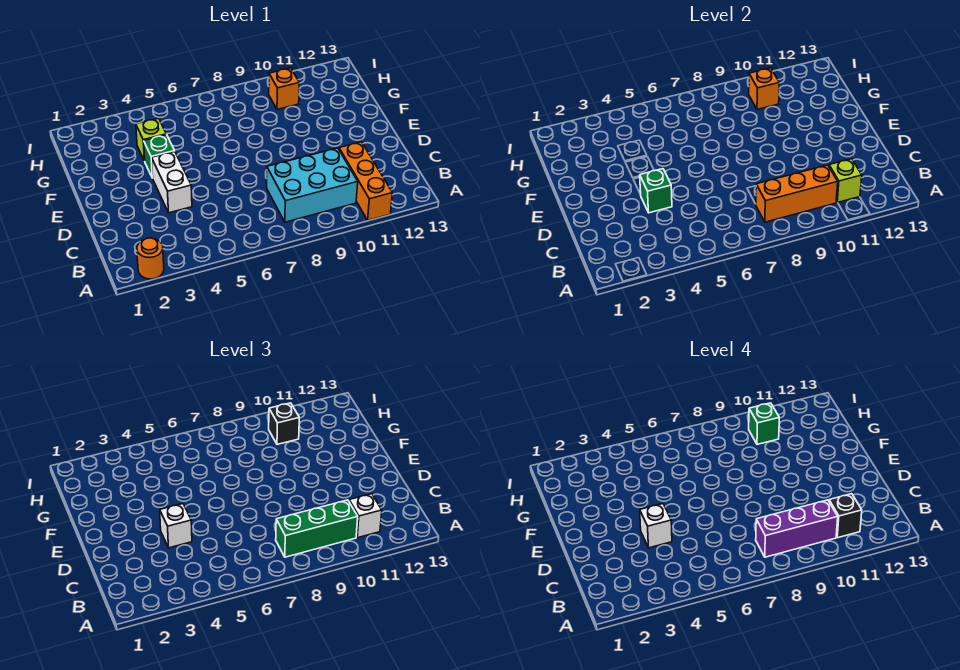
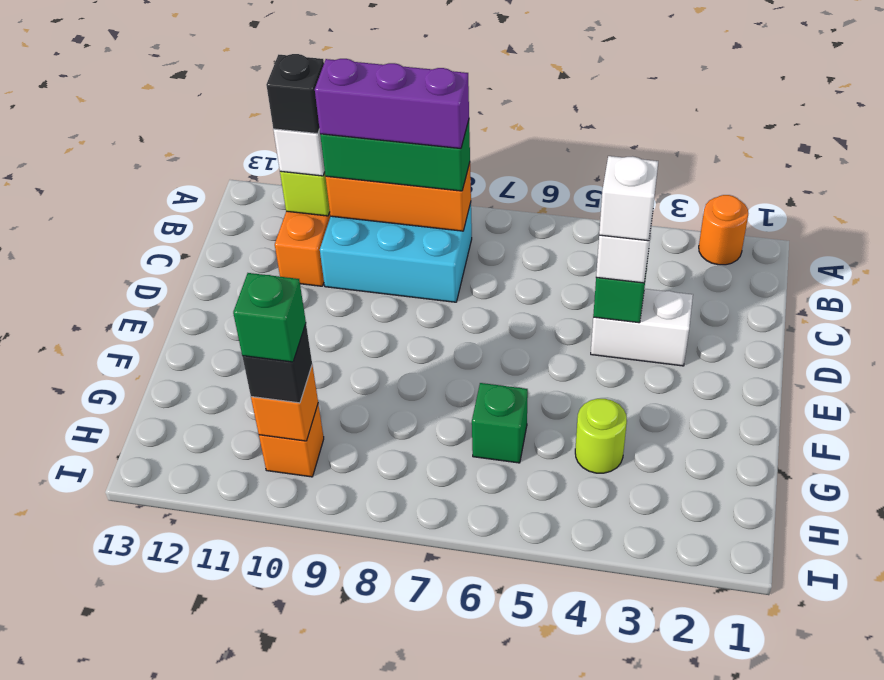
white brick D4:E4 level 1 -> white brick D3:D4 level 1
green brick F4 level 1 -> green brick G6 level 1
lime brick G4 level 1 -> lime round brick G4 level 1

